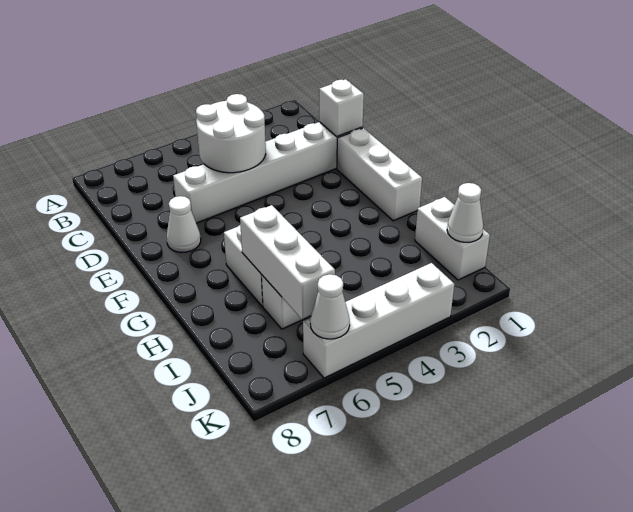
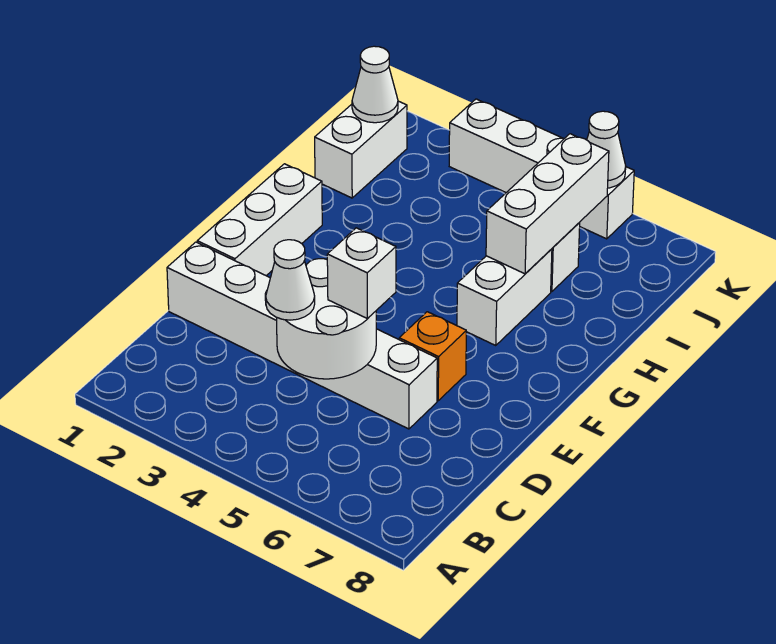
white brick D1 level 2 -> white brick D5 level 3
none -> orange brick E6 level 1
white cone E7 level 1 -> white cone C4 level 3

